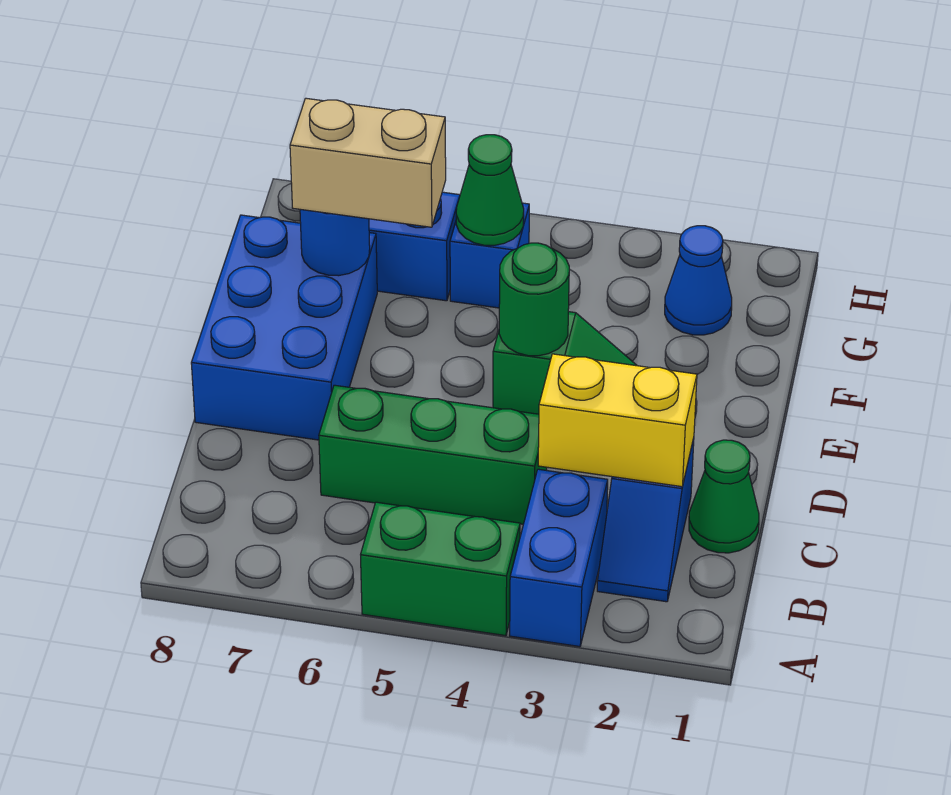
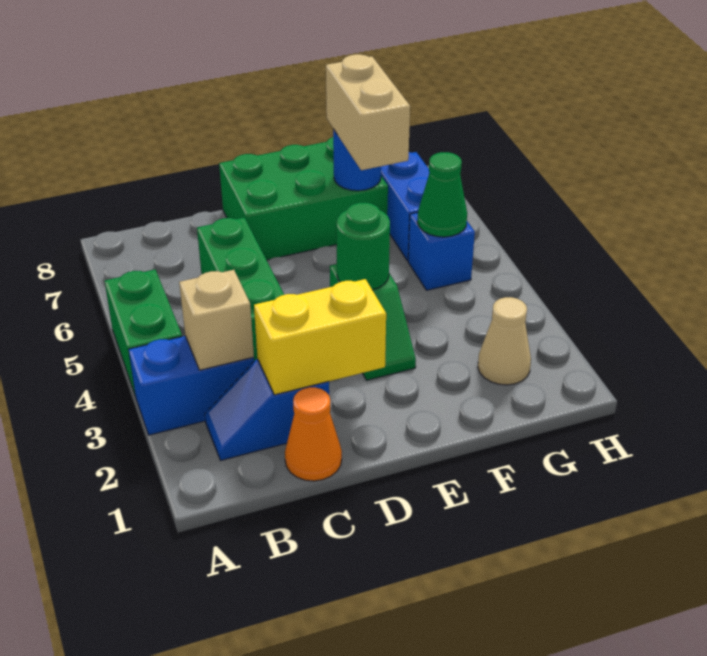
none -> tan brick B3 level 2
green cone C1 level 1 -> orange cone C1 level 1
yellow brick C2:C3 level 2 -> yellow brick C2:D2 level 2
blue brick D7:F8 level 1 -> green brick D7:F8 level 1
blue cone G2 level 1 -> tan cone G2 level 1

